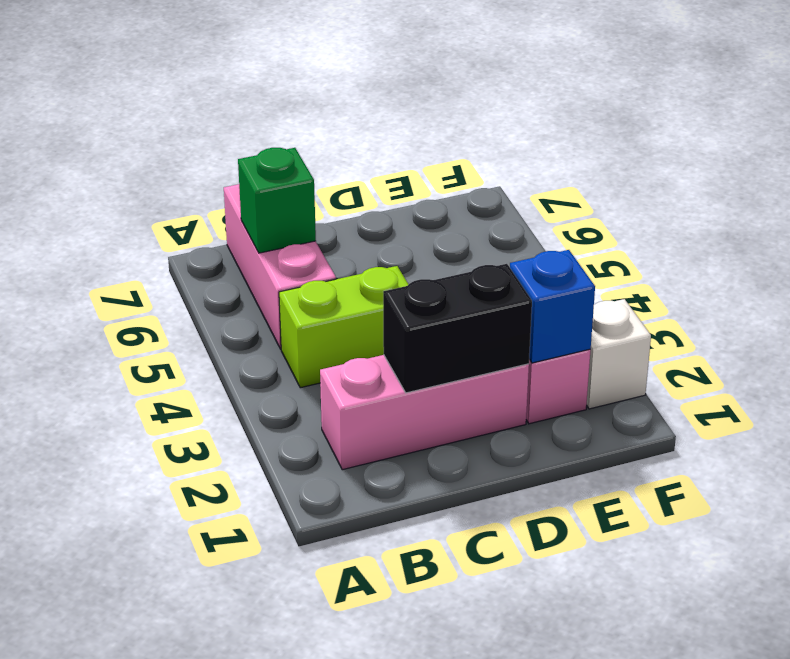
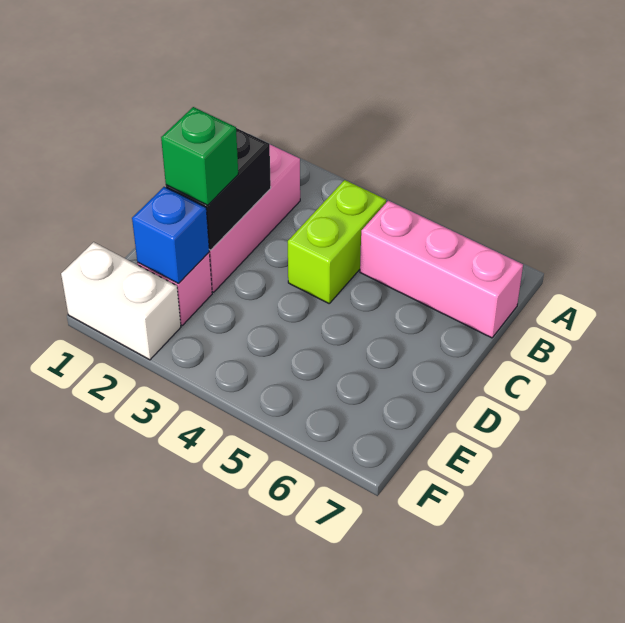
green brick B6 level 2 -> green brick D2 level 3
white brick F2 level 1 -> white brick F1:F2 level 1

